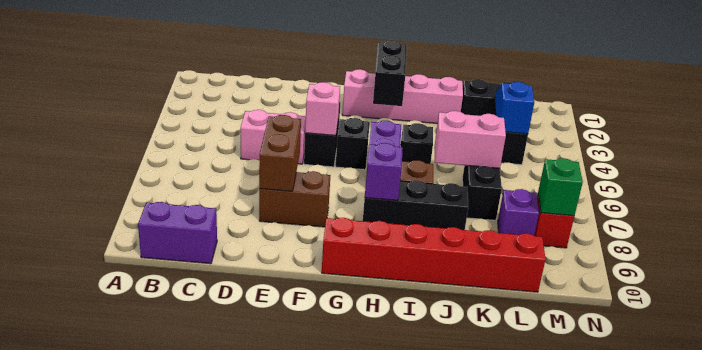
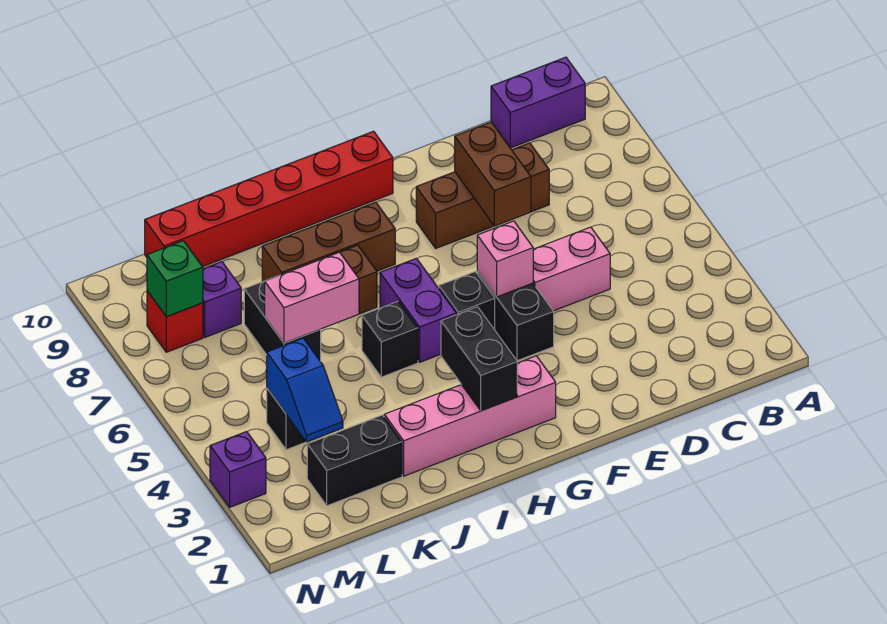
brown brick E8:F8 level 1 -> brown brick D8:F8 level 1
black brick H8:J8 level 1 -> brown brick H8:J8 level 1
purple brick H8 level 2 -> purple brick N3 level 1

